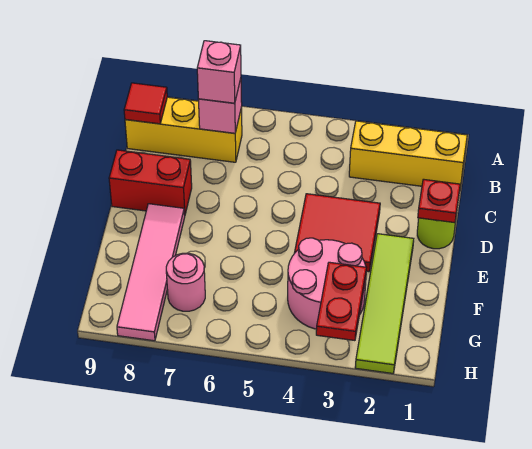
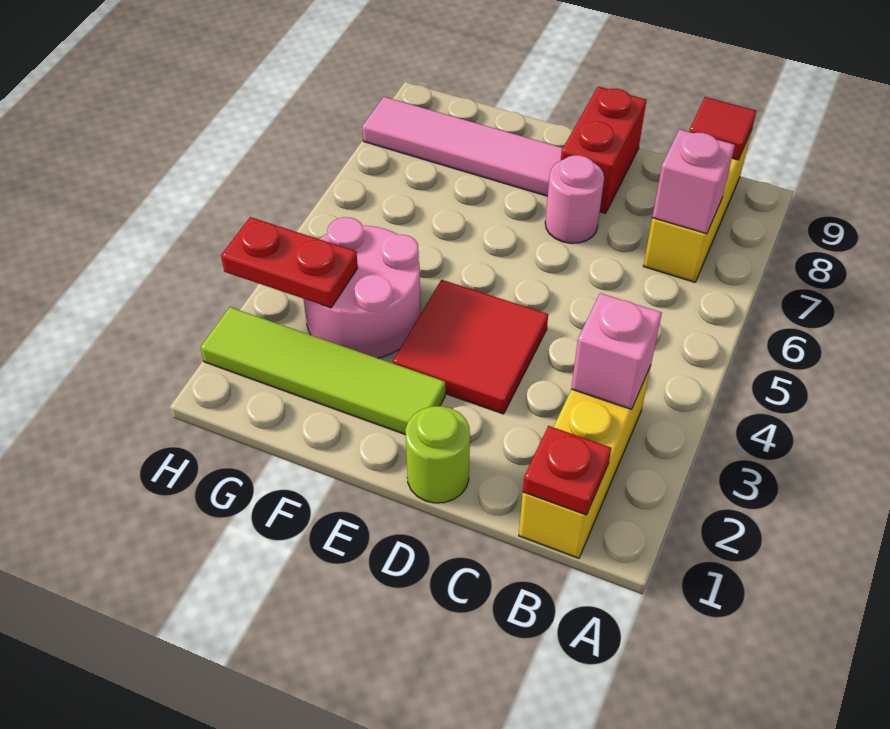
pink brick B7 level 3 -> pink brick B3 level 2
red plate D1 level 2 -> red plate B1 level 2
pink round brick G7 level 1 -> pink round brick D7 level 1

